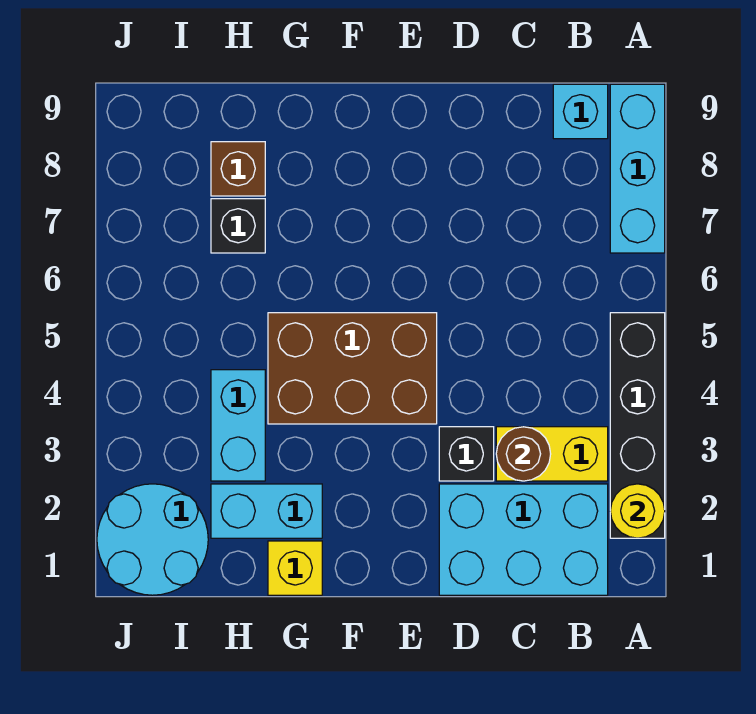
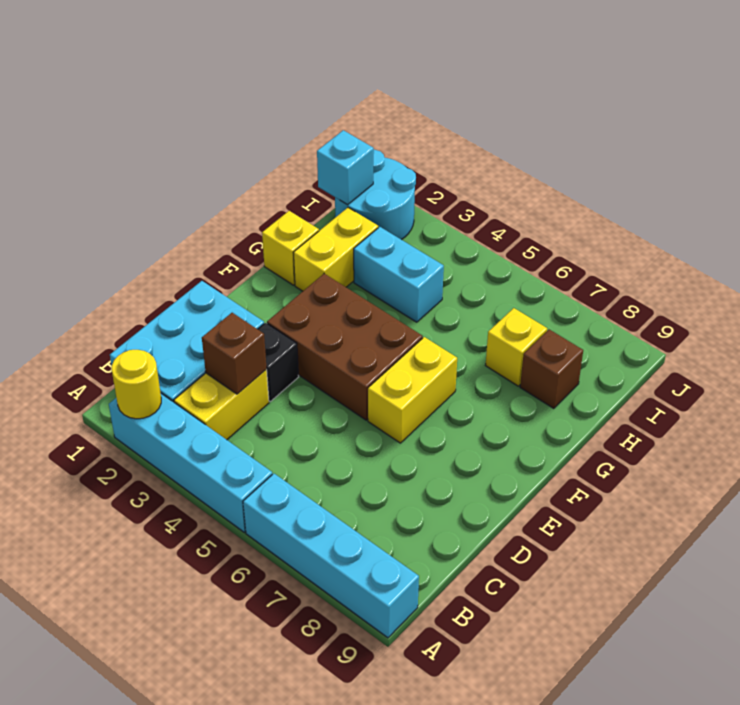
black brick A2:A5 level 1 -> cyan brick A2:A5 level 1
cyan brick A7:A9 level 1 -> cyan brick A6:A9 level 1
cyan brick B9 level 1 -> cyan brick I1 level 2
brown round brick C3 level 2 -> brown brick C3 level 2
brown brick E4:G5 level 1 -> brown brick E3:F5 level 1
none -> yellow brick E6:F6 level 1
cyan brick G2:H2 level 1 -> yellow brick G2:H2 level 1
black brick H7 level 1 -> yellow brick H7 level 1

